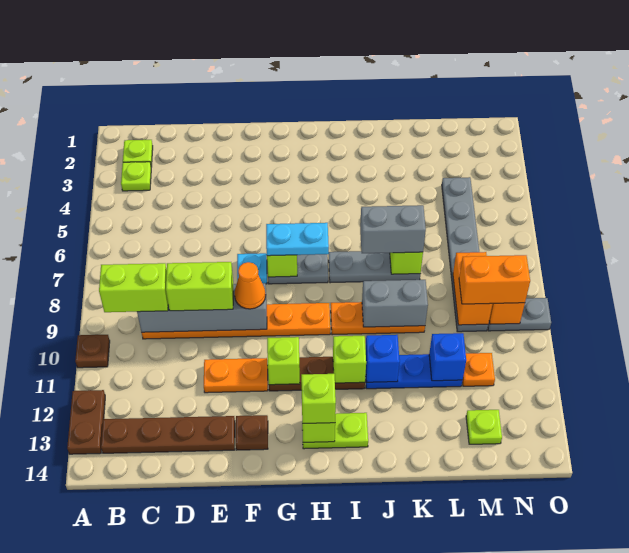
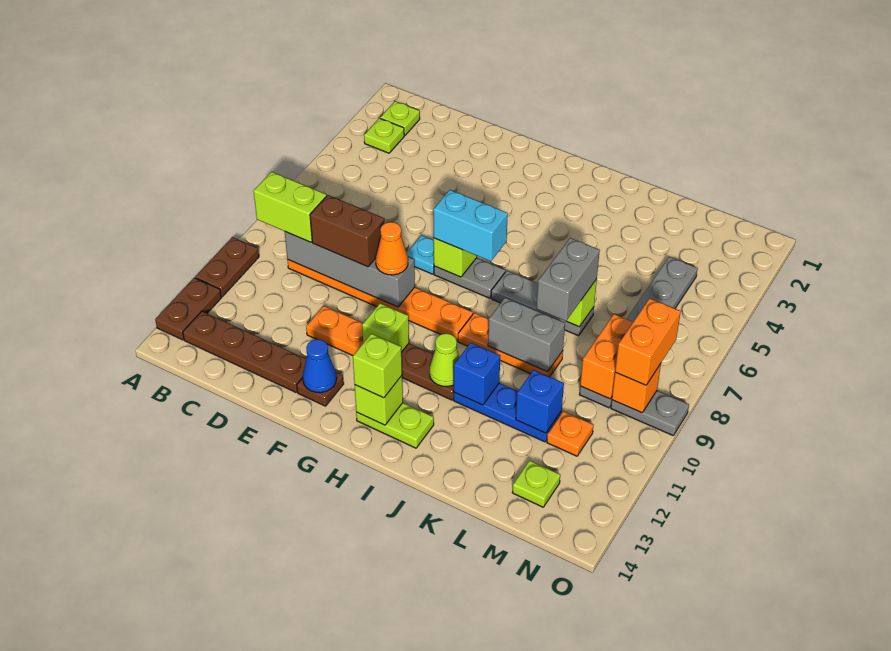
brown plate A10 level 1 -> brown plate A10:A11 level 1
lime brick D9:E9 level 3 -> brown brick D9:E9 level 3
none -> blue cone F13 level 2
cyan plate G7:H7 level 3 -> cyan brick G7:H7 level 3
lime brick I11 level 2 -> lime cone I11 level 2
grey brick J7:K7 level 3 -> grey brick K7:K8 level 3
orange brick M9:N9 level 3 -> orange brick N8:N9 level 3

